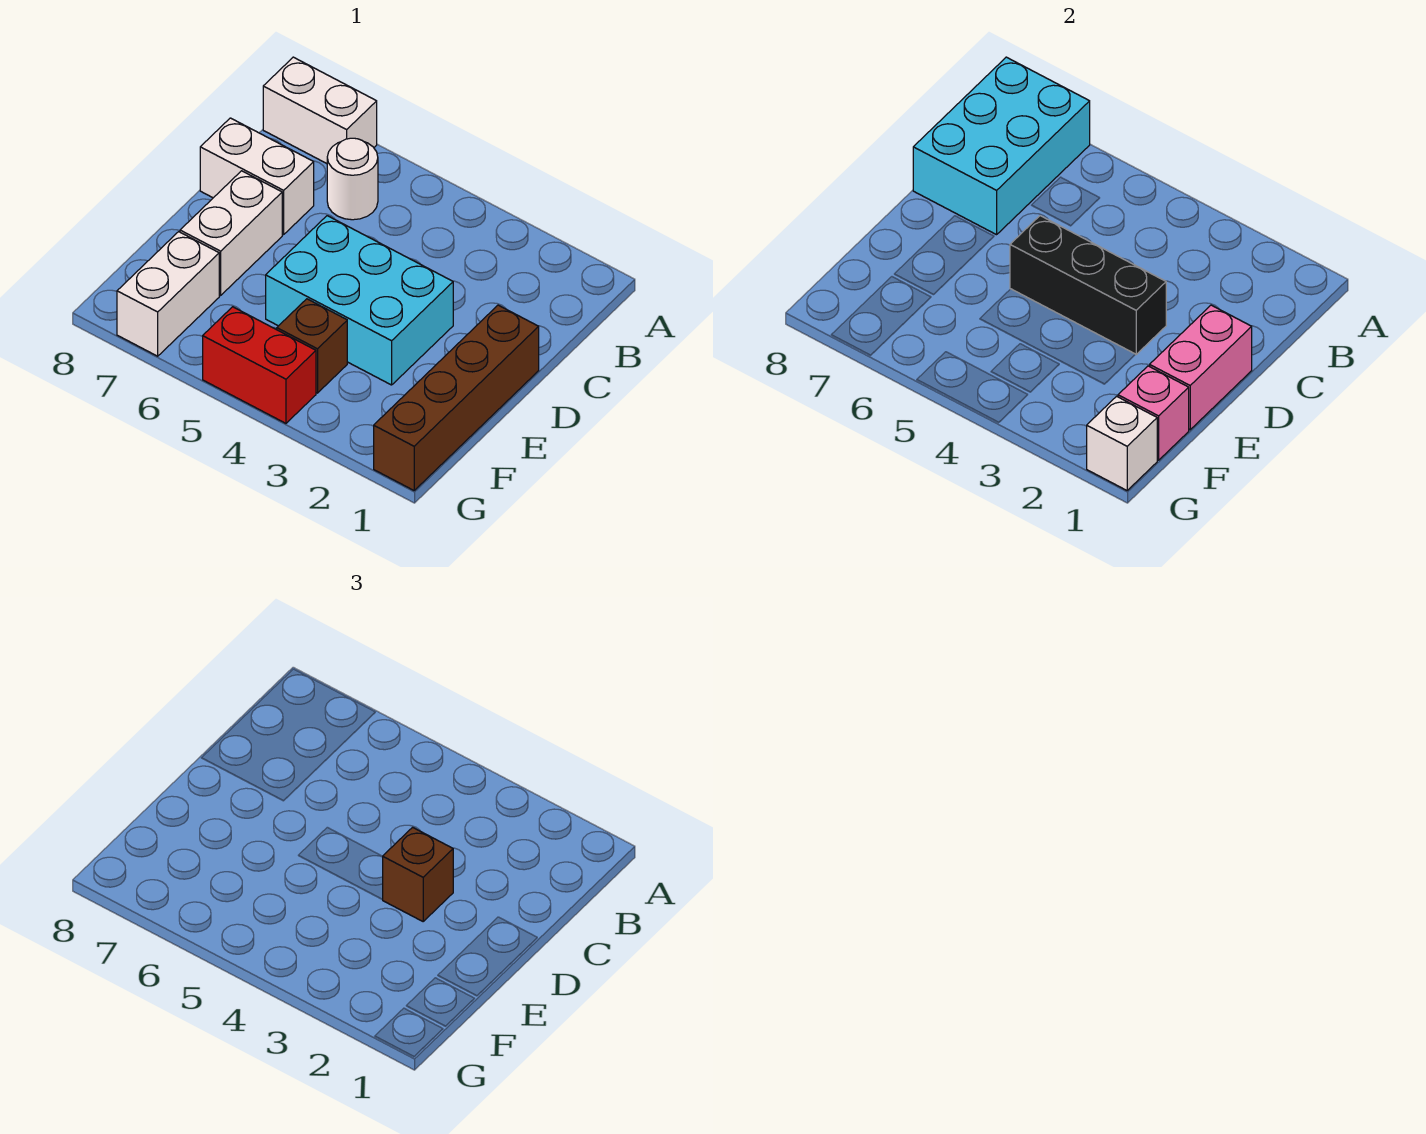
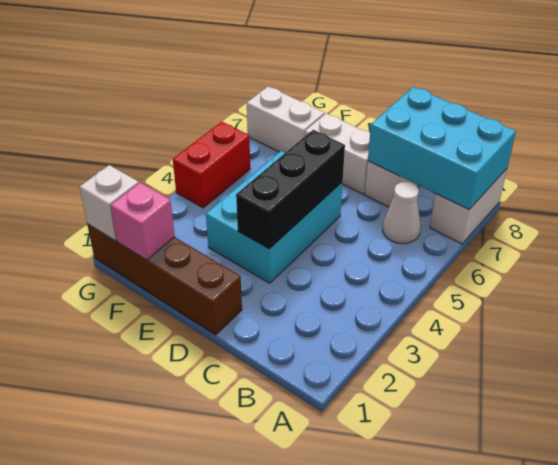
white round brick B6 level 1 -> white cone B6 level 1
pink brick D1:E1 level 2 -> none
brown brick D3 level 3 -> none
brown brick F4 level 1 -> none

